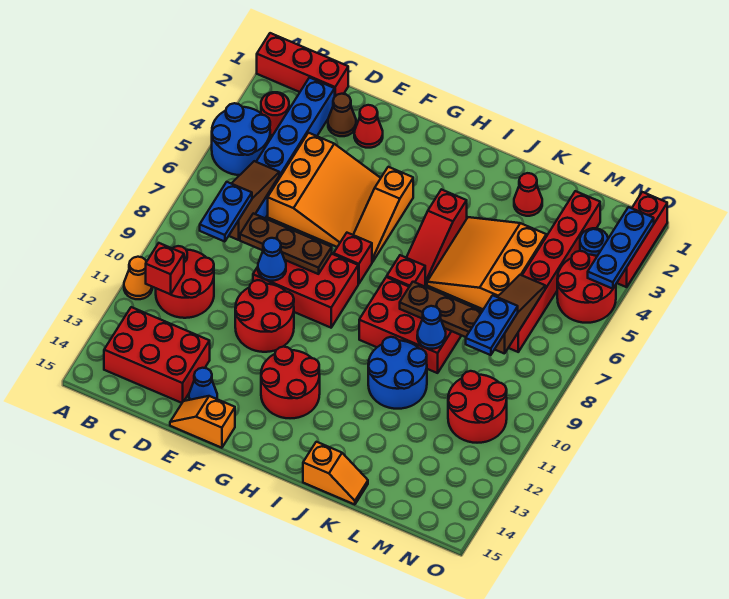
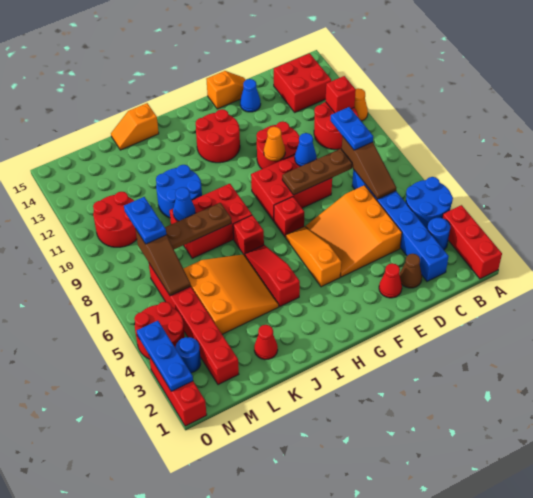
red brick A1:C1 level 1 -> red brick A1:A3 level 1
red round brick B3 level 1 -> blue round brick B3 level 1
red brick B13:D14 level 1 -> red brick B13:C14 level 1
none -> orange cone F10 level 2

